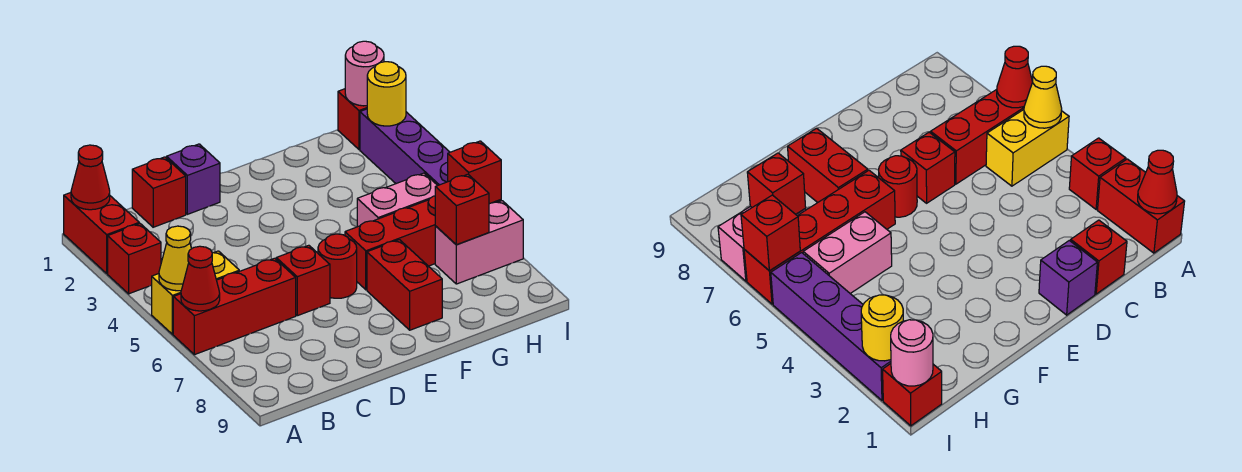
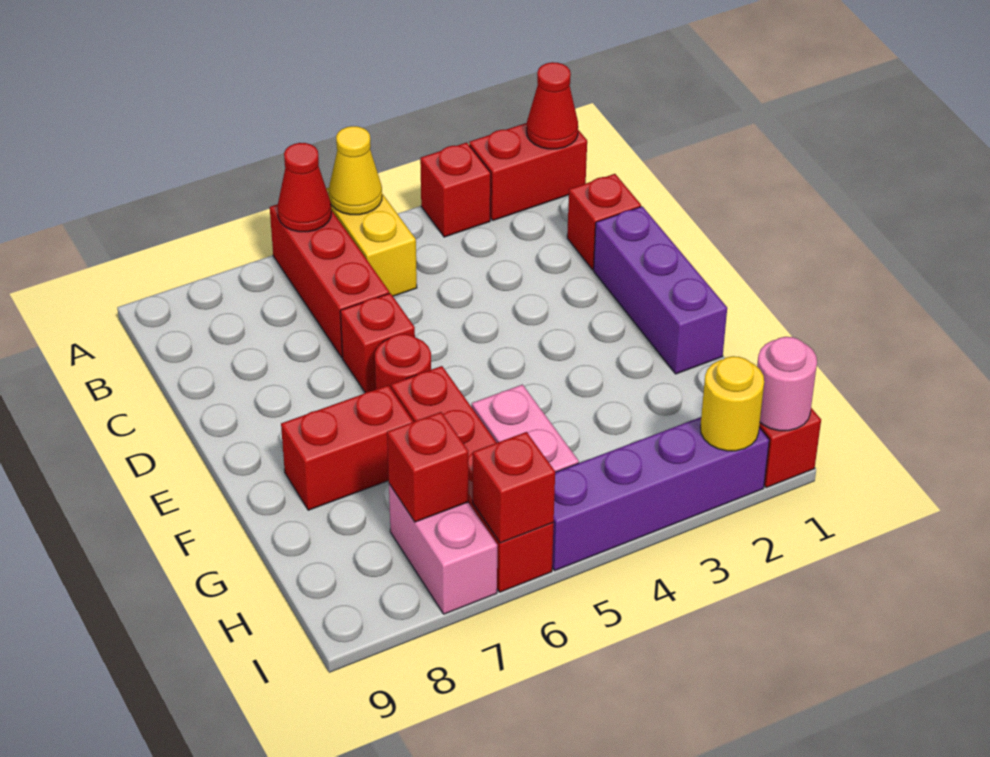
purple brick D1 level 1 -> purple brick D1:F1 level 1

